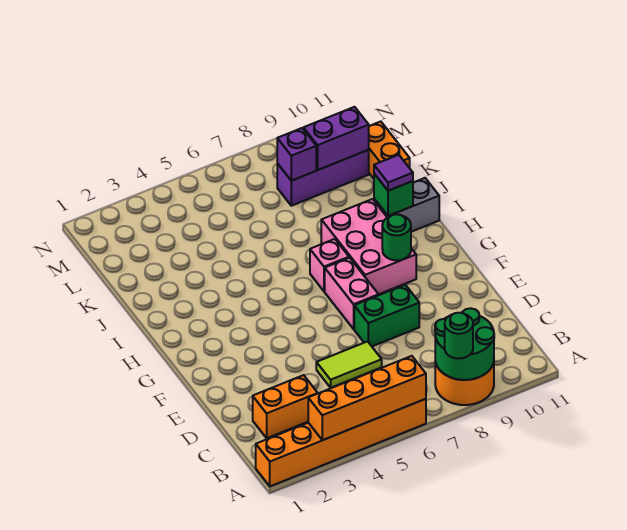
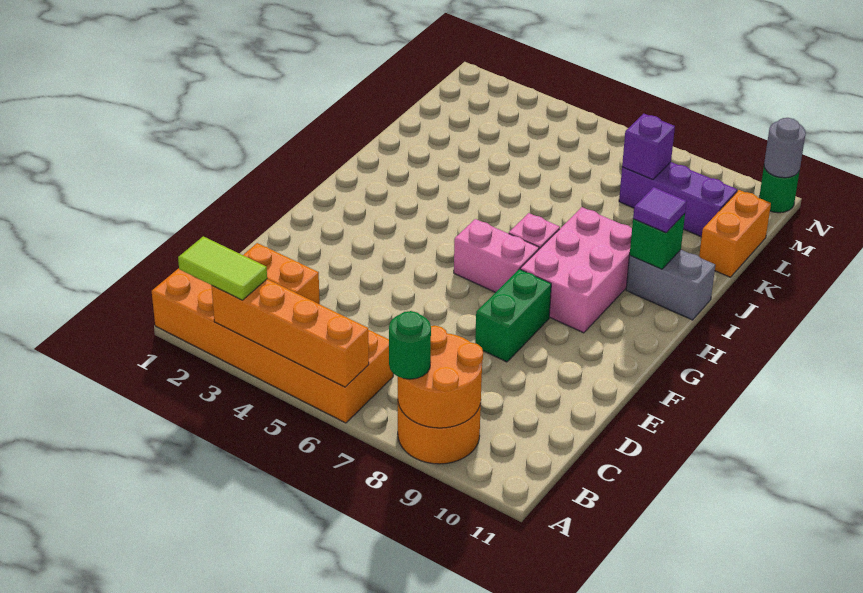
orange brick A1:A6 level 1 -> orange brick A1:B6 level 1
green round brick A8:B9 level 2 -> orange round brick A8:B9 level 2
lime tile D5:D6 level 1 -> lime tile A2:A3 level 3
green brick E7:E8 level 1 -> green brick E8:F8 level 1
pink brick F7:G7 level 1 -> pink brick G6:G7 level 1
green round brick G9 level 2 -> green round brick N11 level 1
purple brick L9:L10 level 2 -> none
none -> grey round brick N11 level 2

